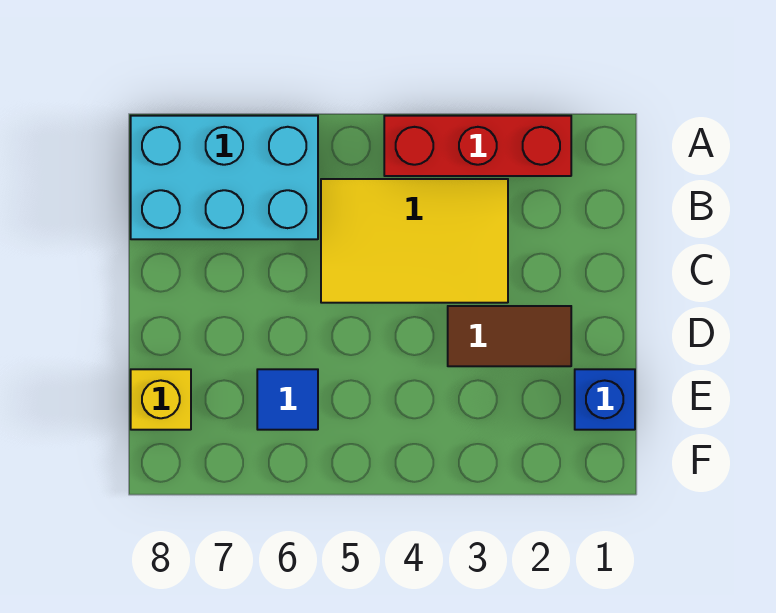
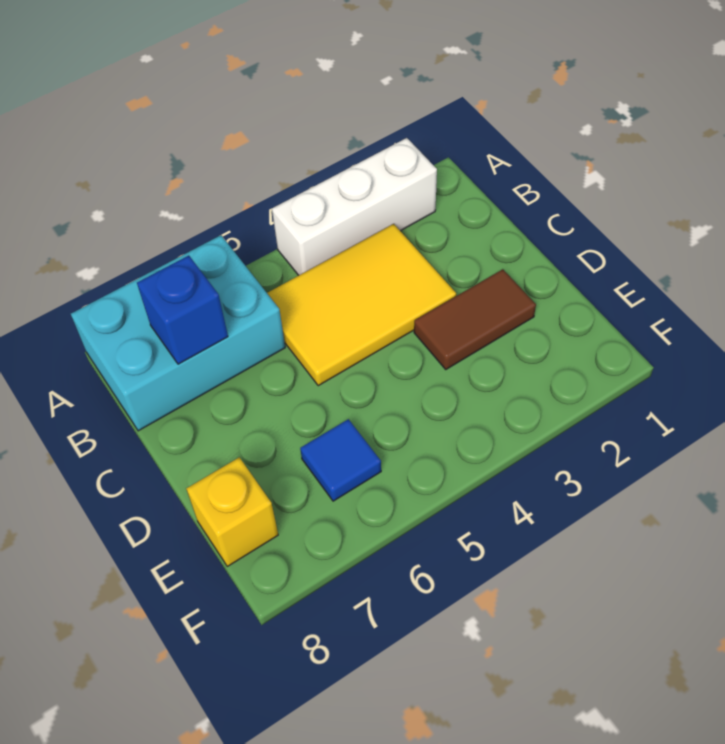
red brick A2:A4 level 1 -> white brick A2:A4 level 1
blue brick E1 level 1 -> blue brick B7 level 2

